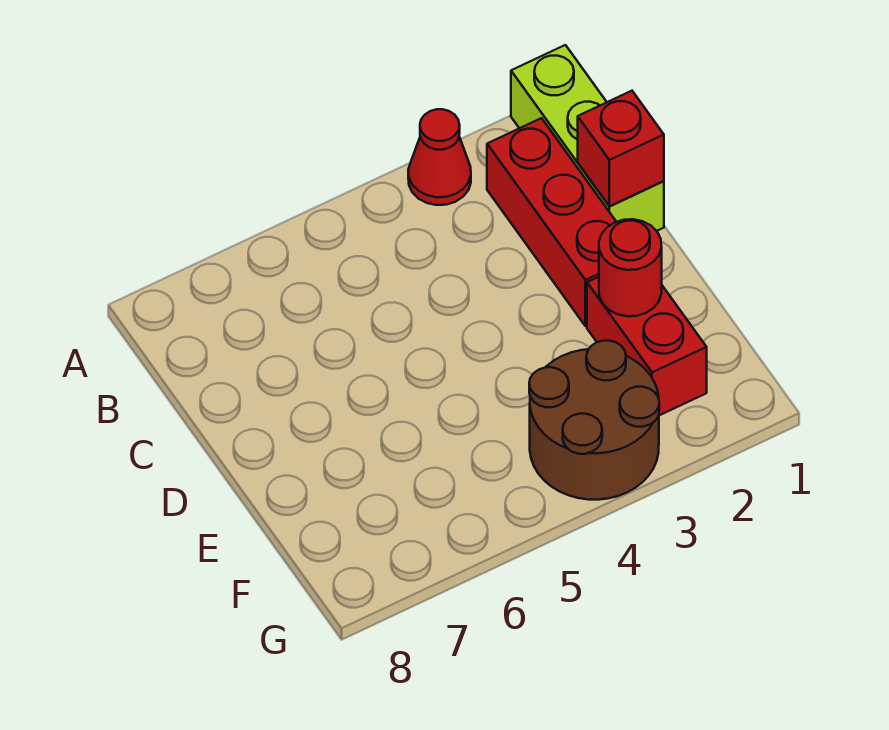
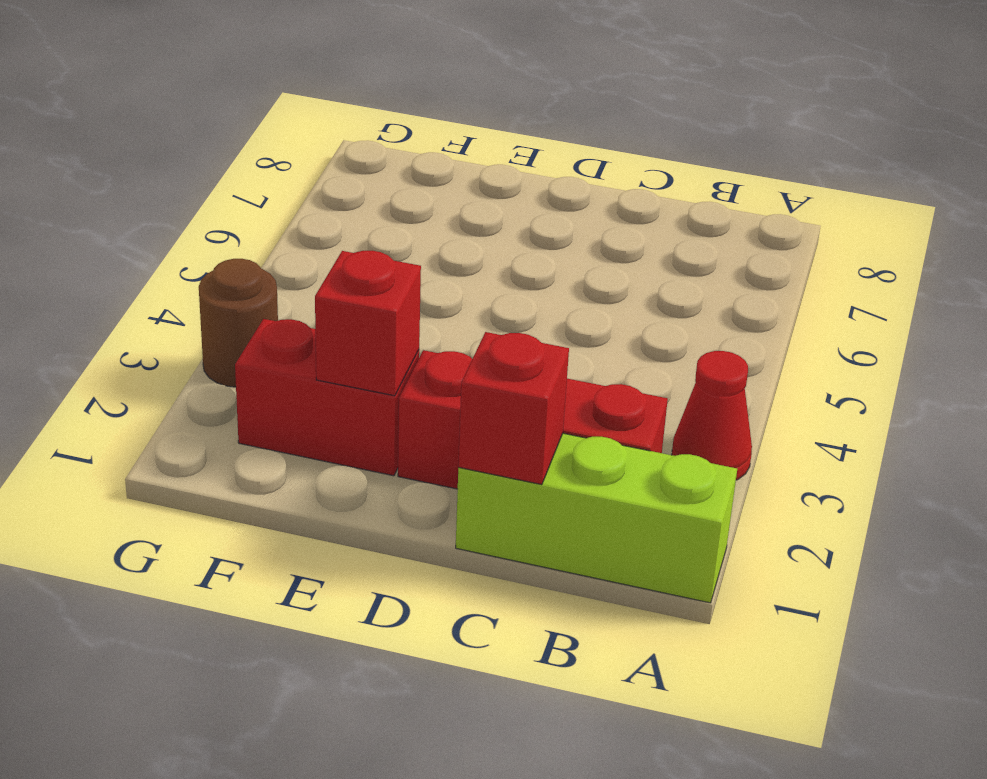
red round brick E2 level 2 -> red brick E2 level 2
brown round brick F3:G4 level 1 -> brown round brick G3 level 1

